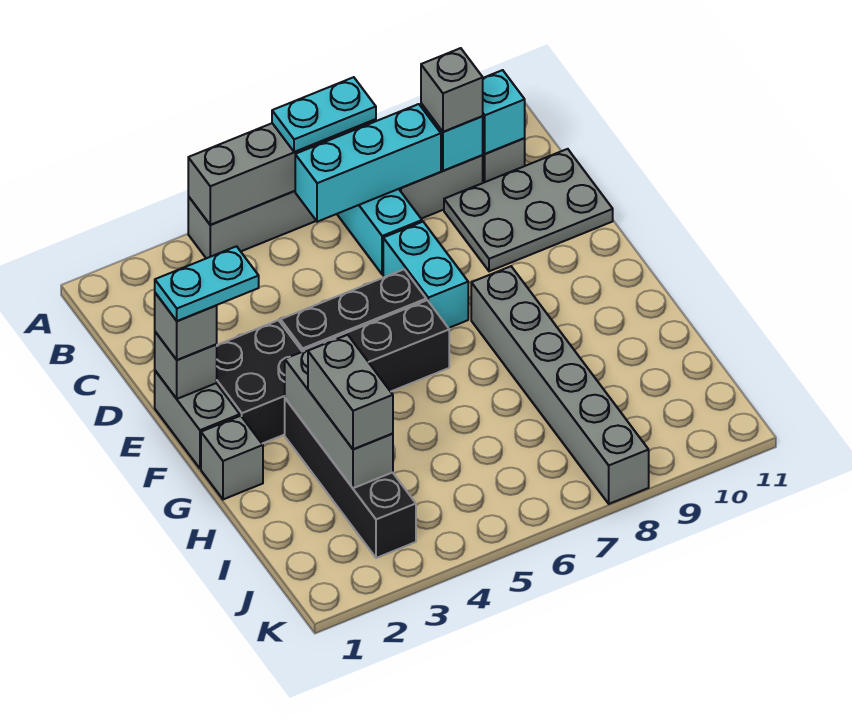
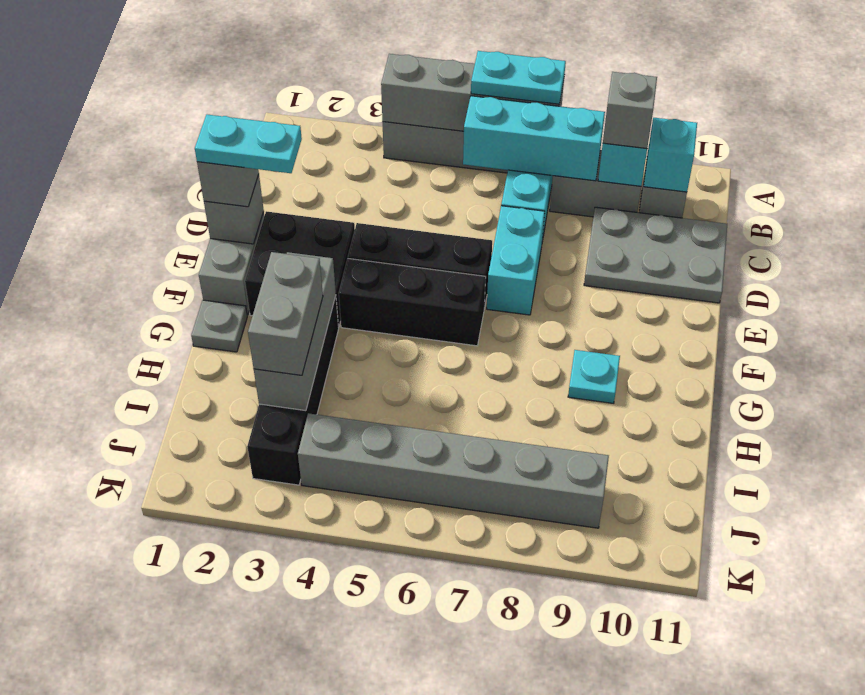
grey brick F8:K8 level 1 -> grey brick J4:J9 level 1
grey brick G1 level 1 -> grey plate G1 level 1
none -> cyan plate G9 level 1

